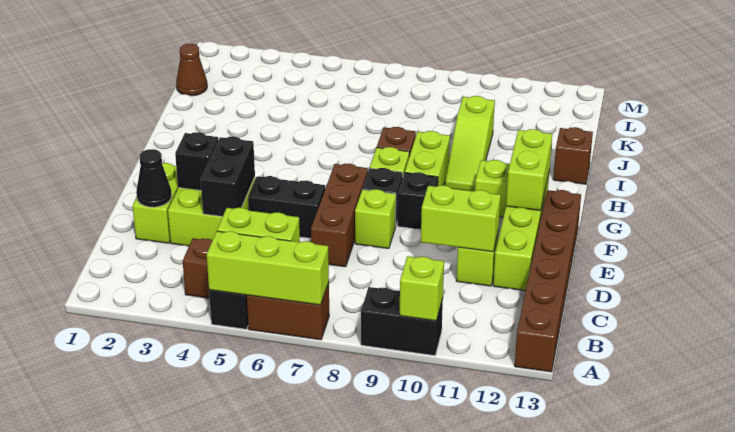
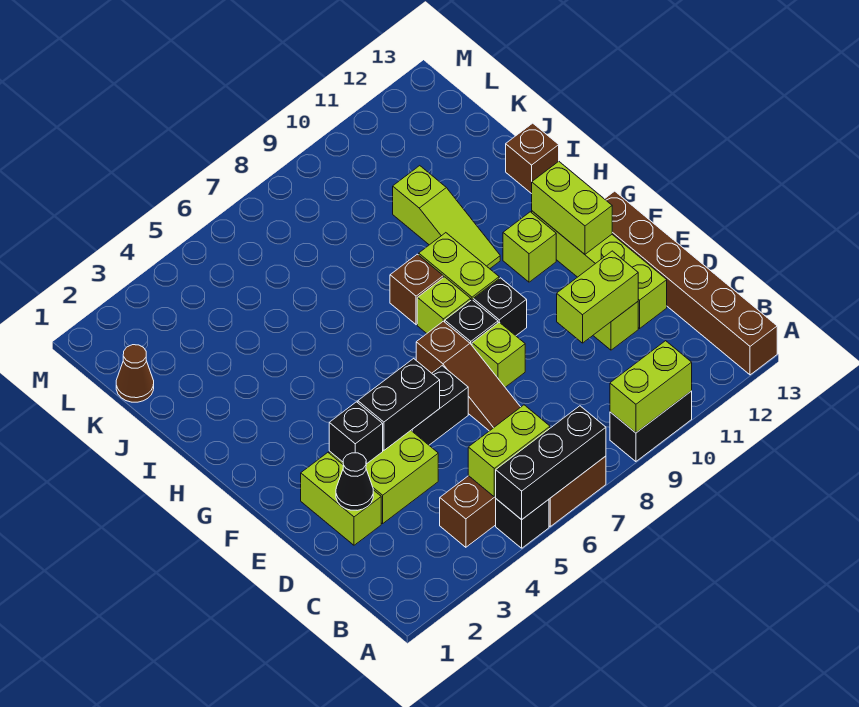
lime brick A5:A7 level 2 -> black brick A5:A7 level 2
lime brick A10 level 2 -> lime brick A9:A10 level 2
black brick D4:E4 level 2 -> black brick E4:E5 level 2
brown brick D7:F7 level 1 -> brown slope D7:F7 level 1 top F

